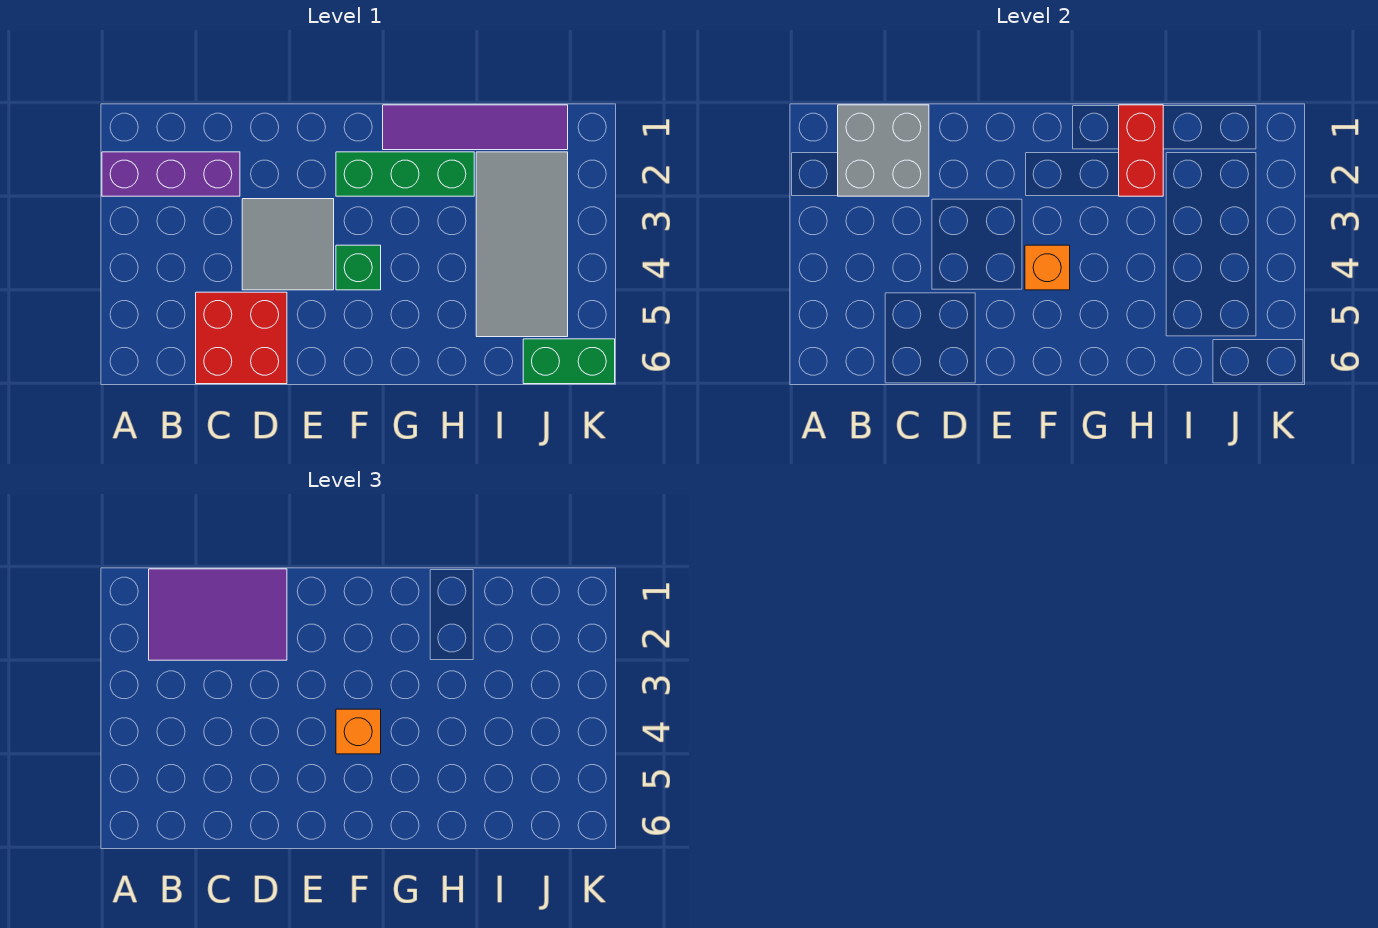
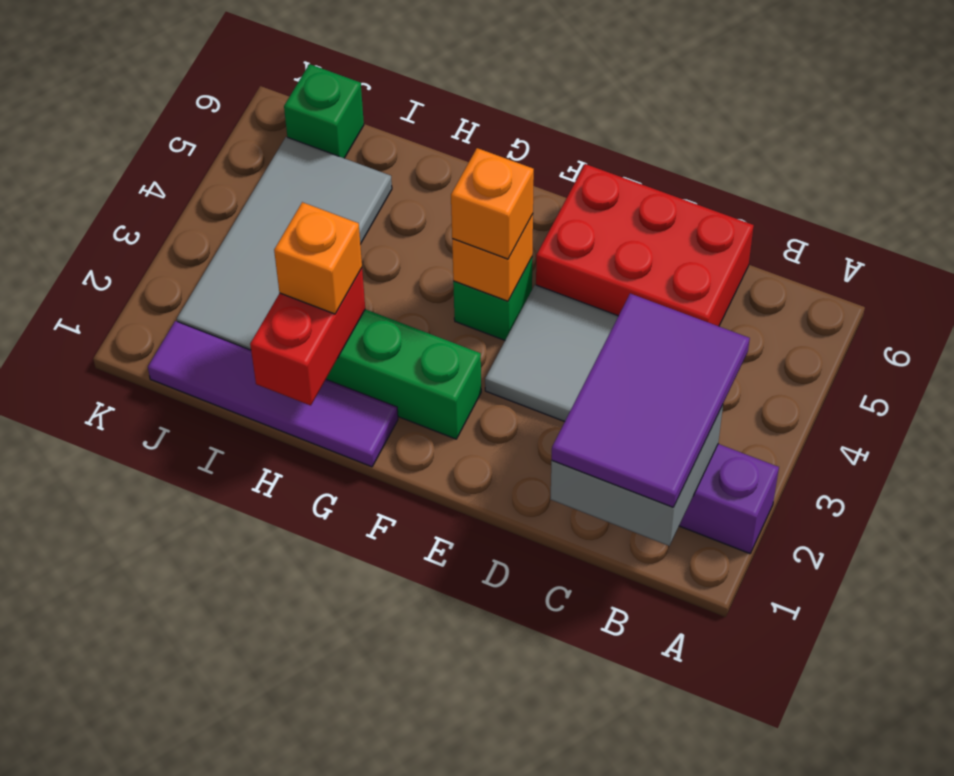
purple tile B1:D2 level 3 -> purple tile B1:C3 level 3
red brick C5:D6 level 1 -> red brick C5:E6 level 1
none -> orange brick H2 level 3
green brick J6:K6 level 1 -> green brick J6 level 1

